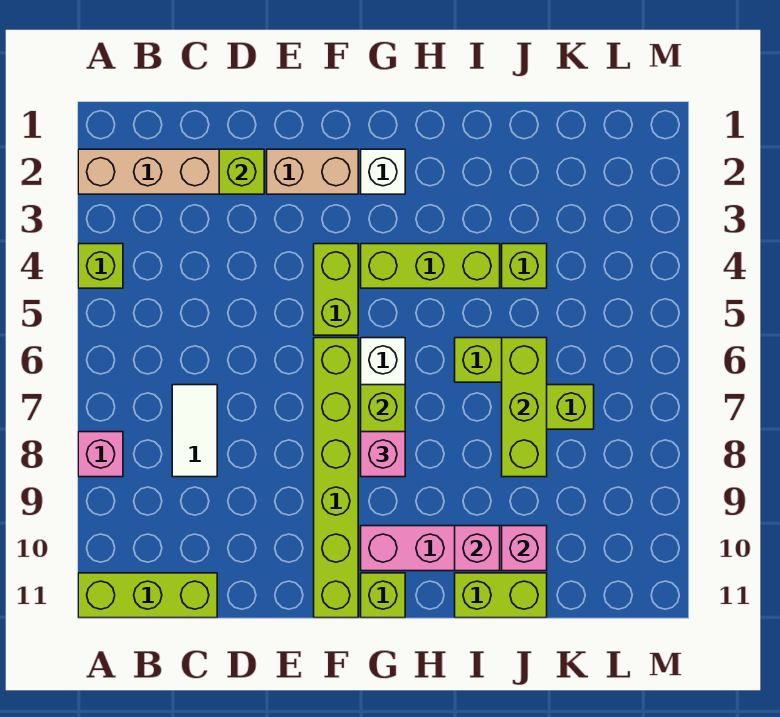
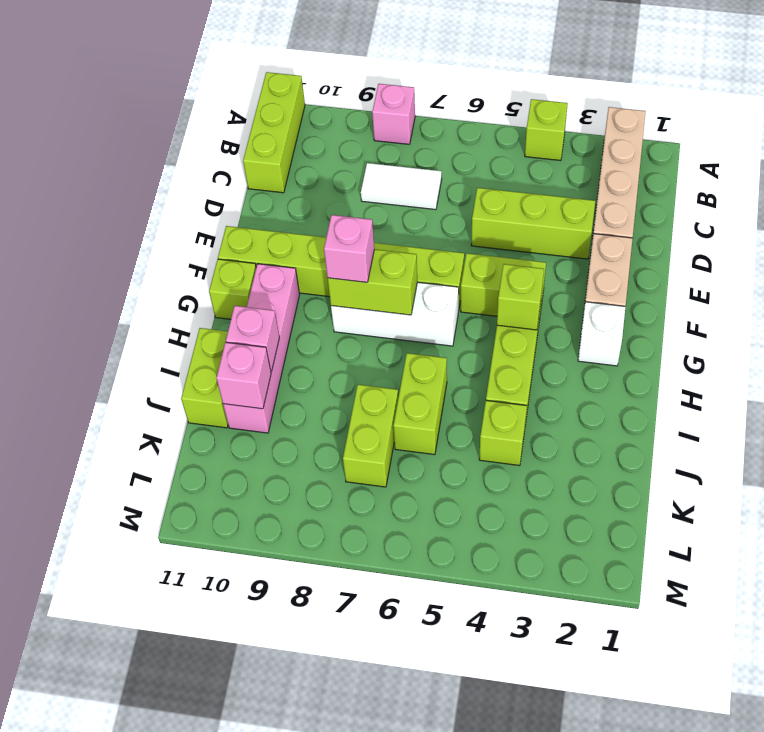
lime brick D2 level 2 -> lime brick G4 level 2
lime brick J6:J8 level 2 -> lime brick D3:D5 level 1

